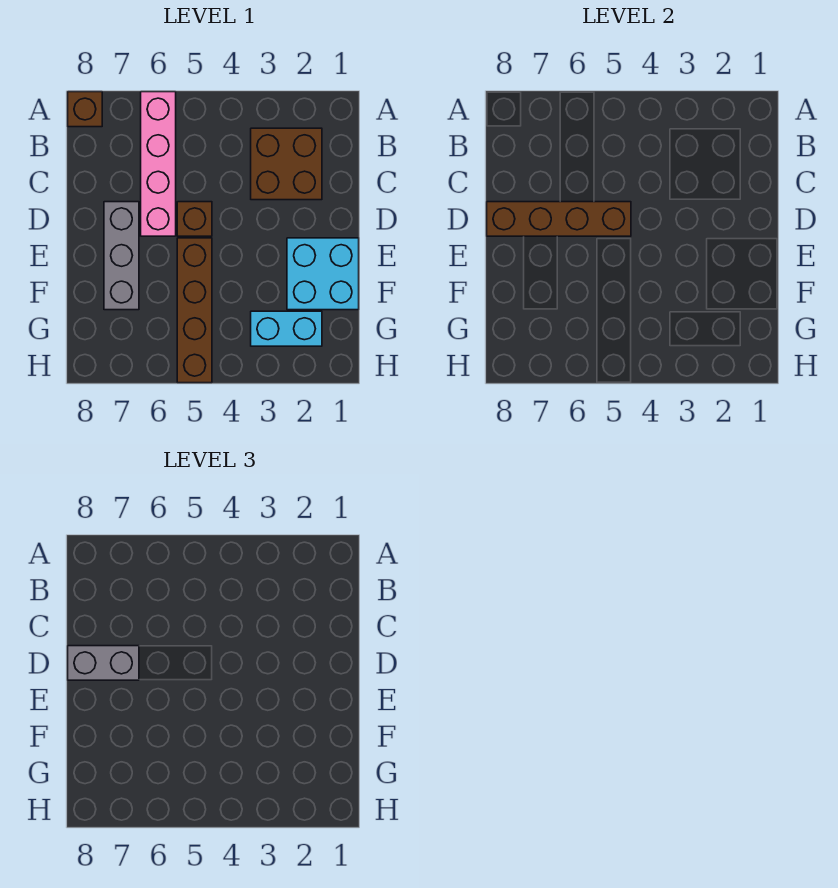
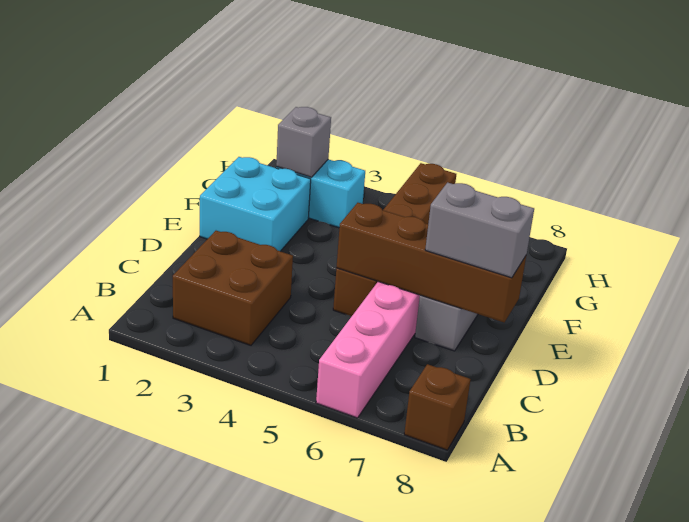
none -> grey brick G2 level 2

